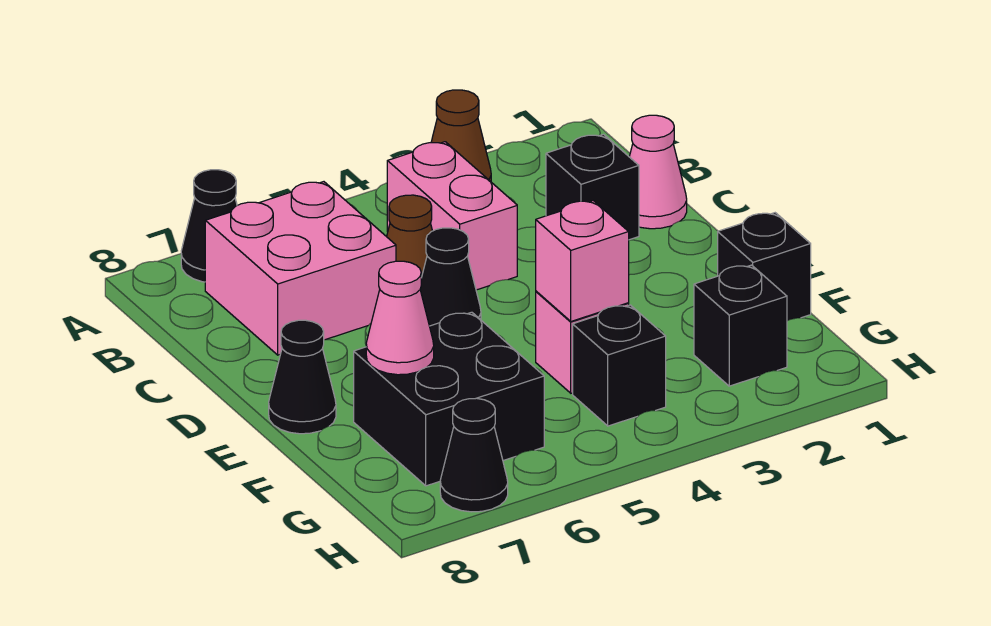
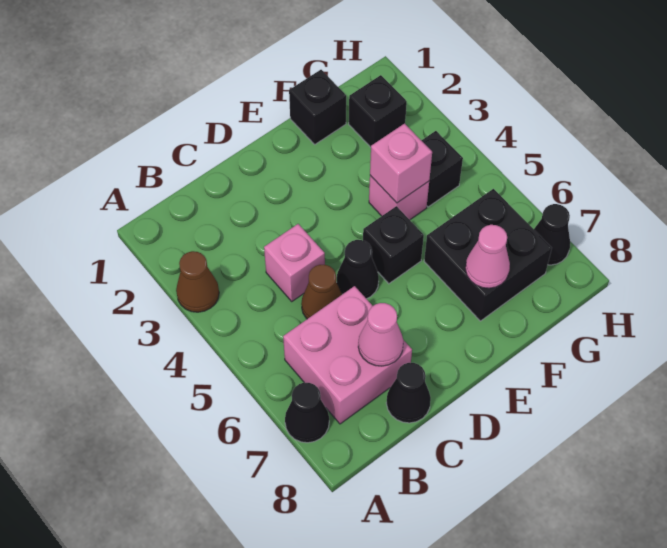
pink brick B4:C4 level 1 -> pink brick C4 level 1
pink cone C1 level 1 -> pink cone C7 level 2
black brick C2 level 1 -> black brick E5 level 1
black cone E8 level 1 -> black cone C8 level 1

